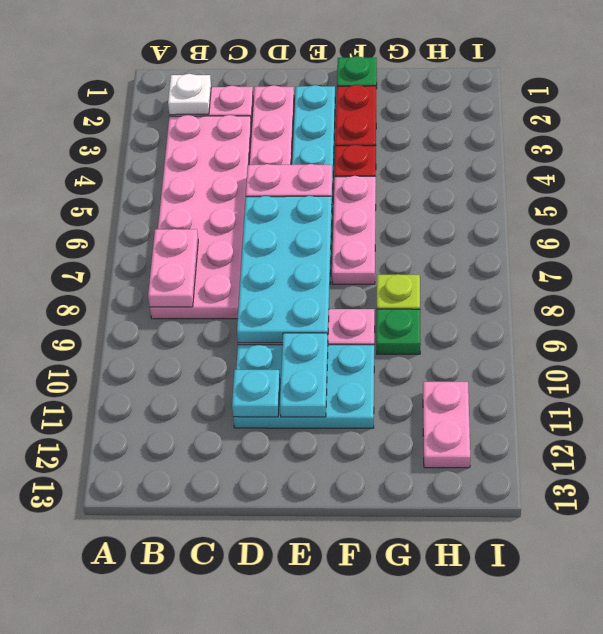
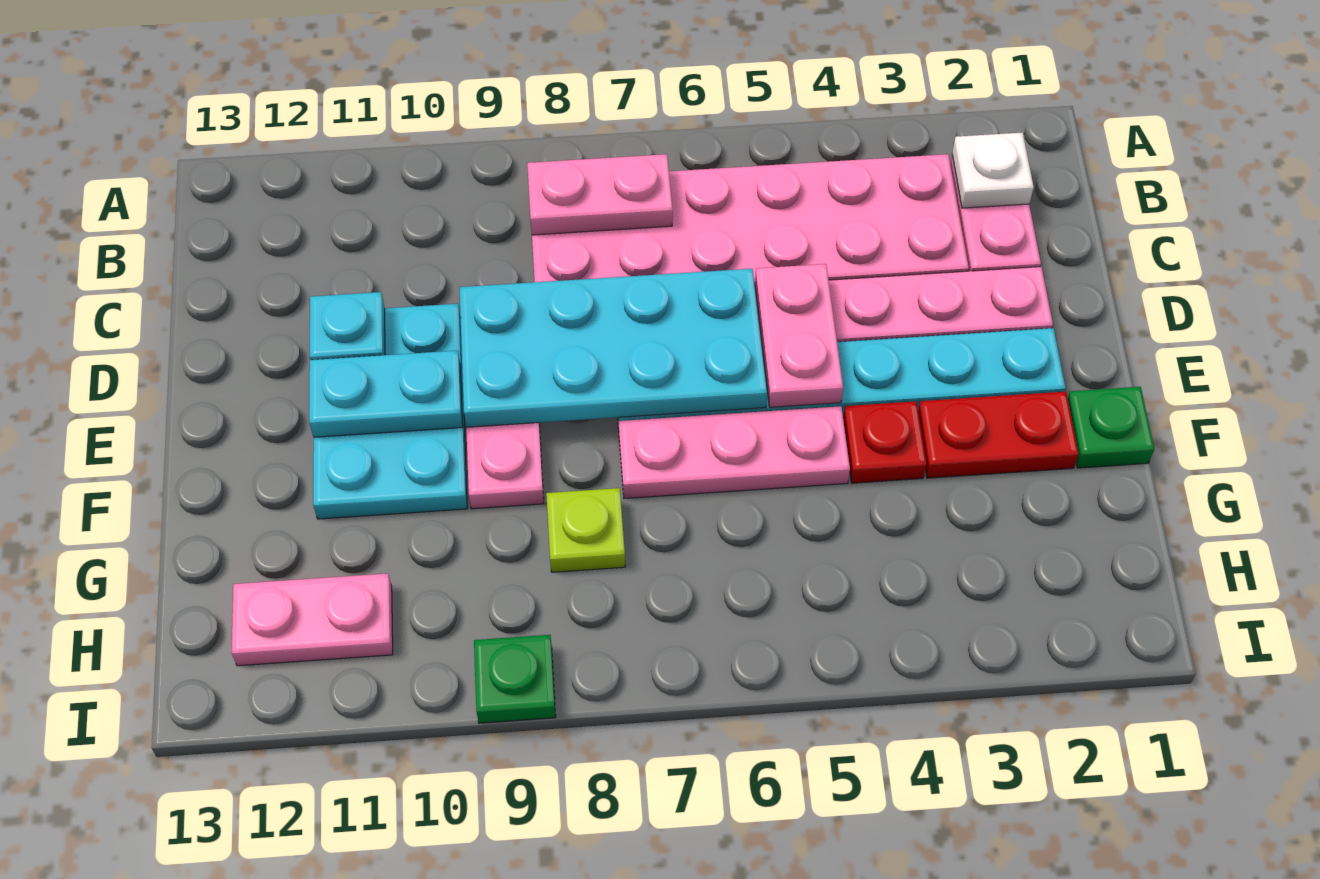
green plate G9 level 1 -> green plate I9 level 1

